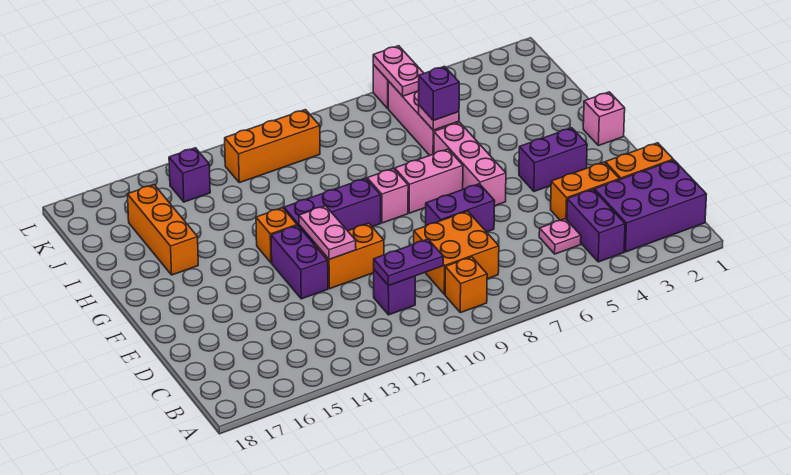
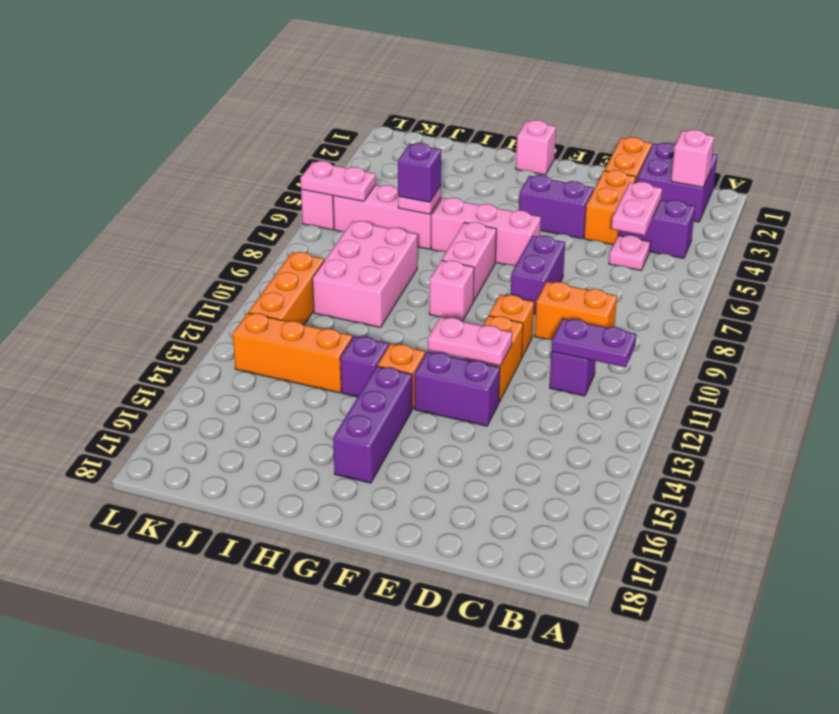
purple brick B1:C3 level 1 -> purple brick B1:C2 level 1
none -> pink brick B2 level 2
orange brick B9 level 1 -> orange brick E10 level 1
none -> pink plate C4:C5 level 2
orange brick C8:D9 level 1 -> orange brick C9:D9 level 1
purple plate C10:C11 level 2 -> purple plate B11:C11 level 2
purple brick F3:F4 level 1 -> purple brick E4:F4 level 1
purple brick G10:G12 level 1 -> purple brick G14:G16 level 1
orange brick H16:J16 level 1 -> orange brick I13:K13 level 1
none -> pink brick I8:J10 level 1
purple brick K14 level 1 -> purple brick H13 level 1

